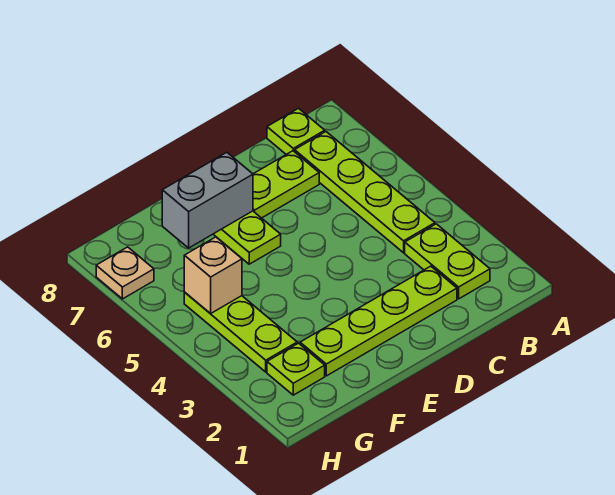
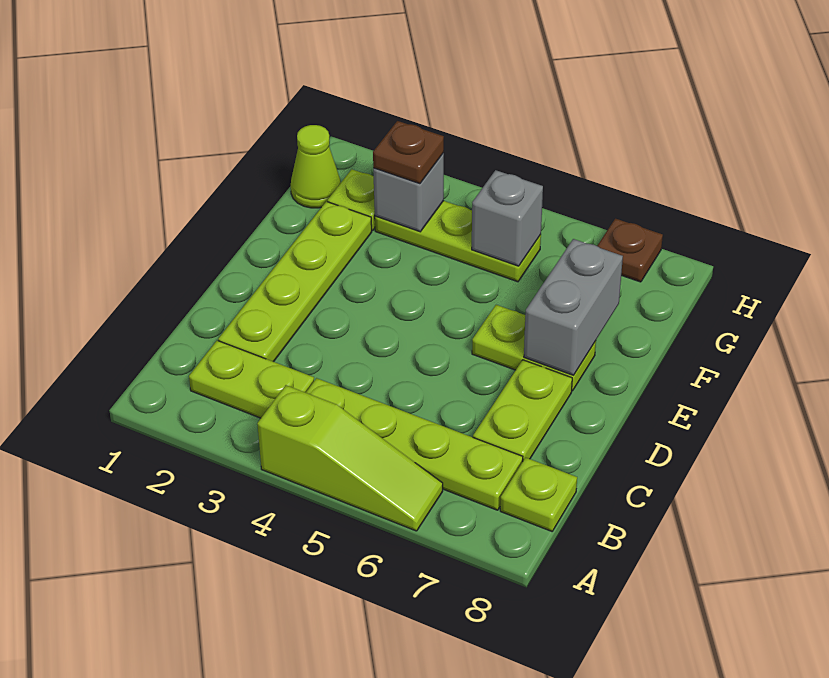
none -> lime slope A4:A6 level 1 top 4
none -> lime cone G1 level 1
none -> grey brick G3 level 2
none -> brown plate G3 level 3
tan brick G5 level 2 -> grey brick G5 level 2
tan plate H7 level 1 -> brown plate H7 level 1

